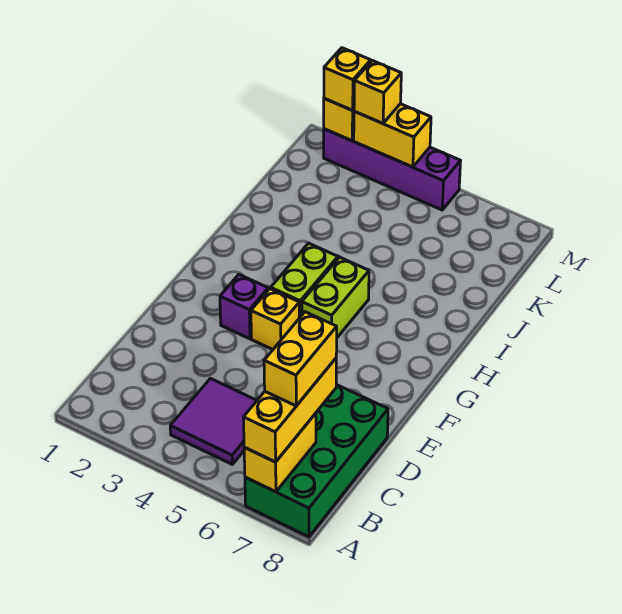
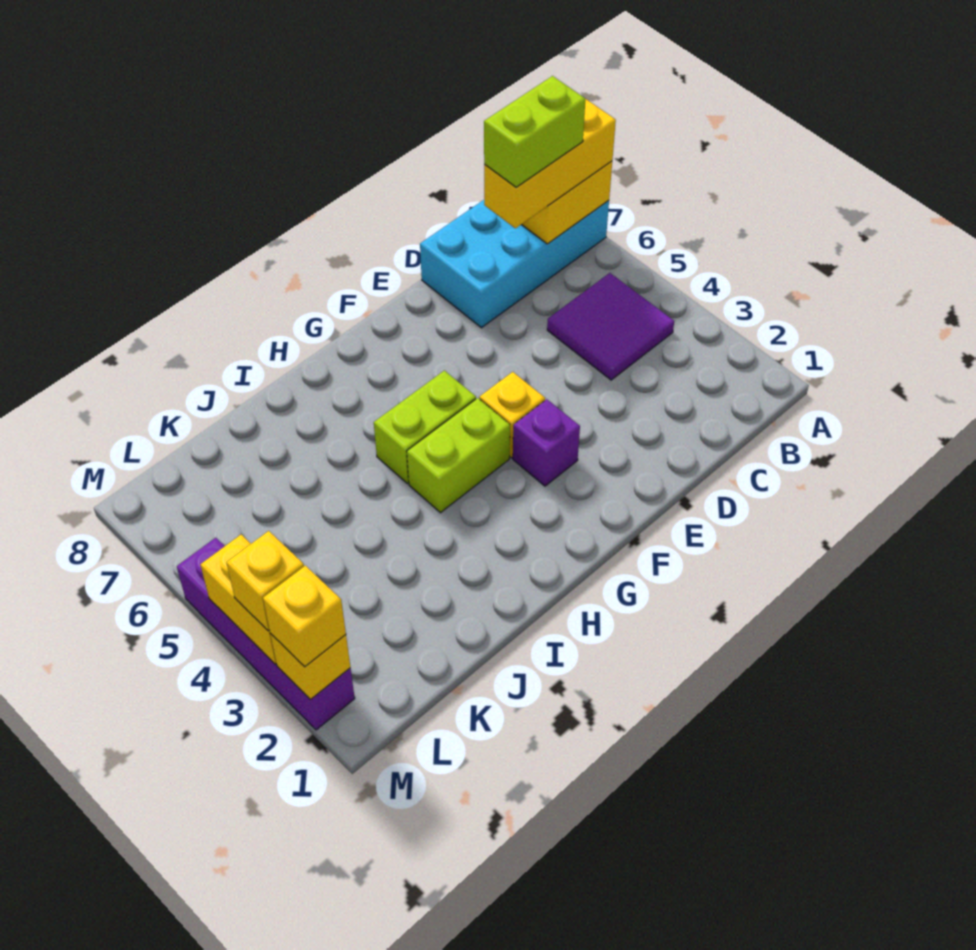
green brick A7:D8 level 1 -> cyan brick A7:D8 level 1
yellow brick B7:C7 level 4 -> lime brick B7:C7 level 4

